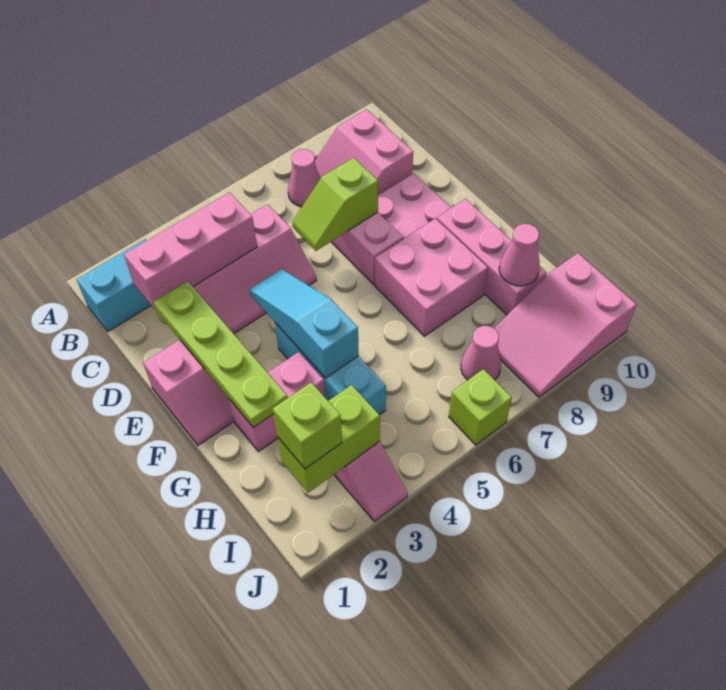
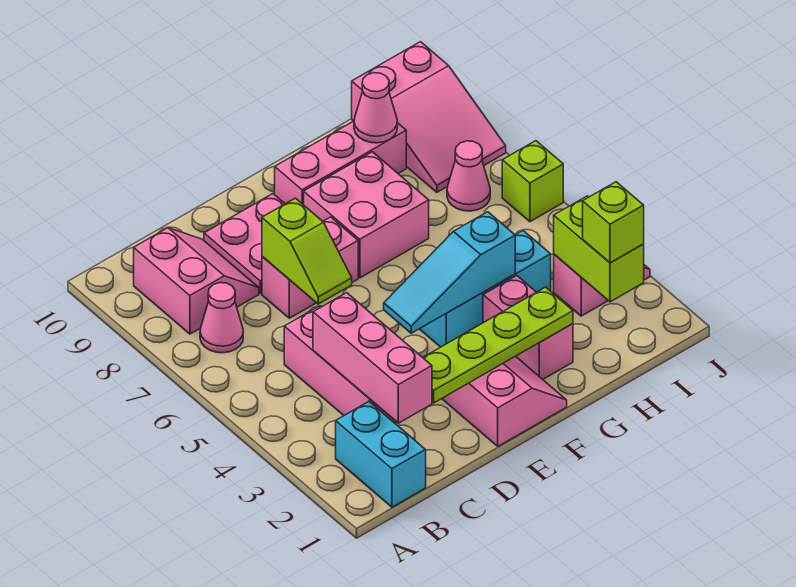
pink slope B8:C9 level 1 top 9 -> pink slope B8:C9 level 1 top B

